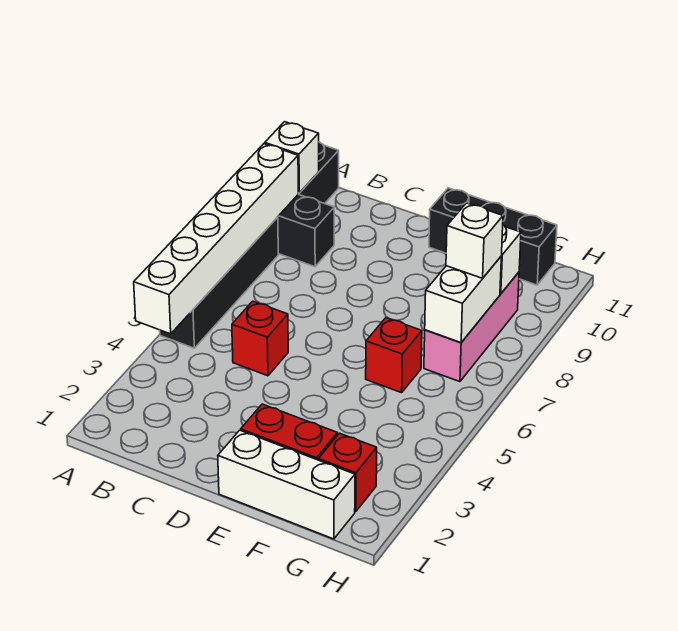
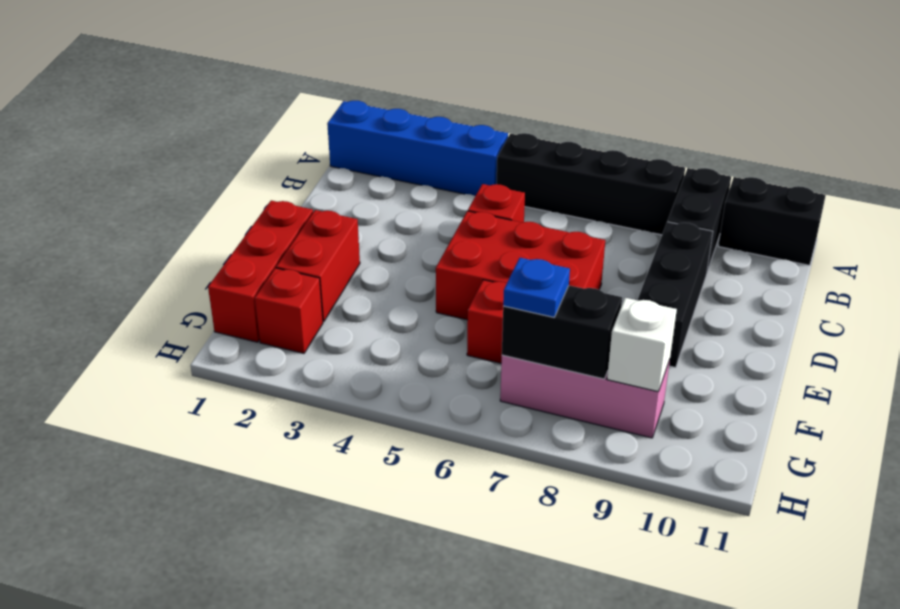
none -> blue brick A1:A4 level 1
white brick A4:A9 level 2 -> none
white brick A10 level 2 -> none
none -> red brick D5:E7 level 1
white brick E1:G1 level 1 -> red brick E1:G1 level 1
black brick E11:G11 level 1 -> black brick C9:E9 level 1
white brick G7:G8 level 2 -> black brick G7:G8 level 2
none -> blue plate G7 level 3
white brick G8 level 3 -> none

